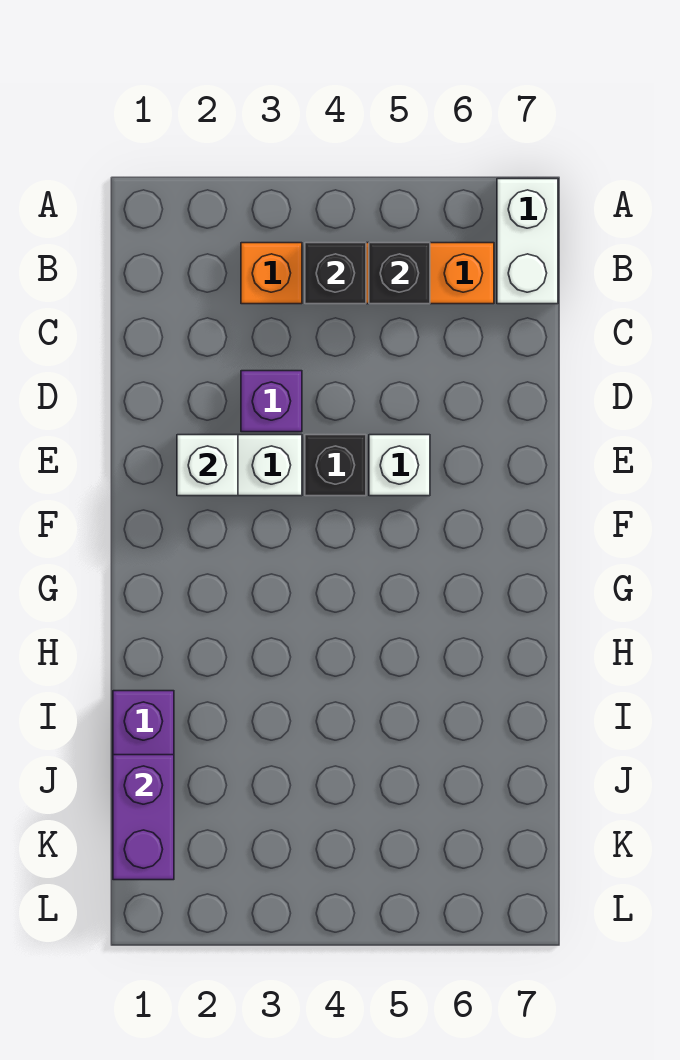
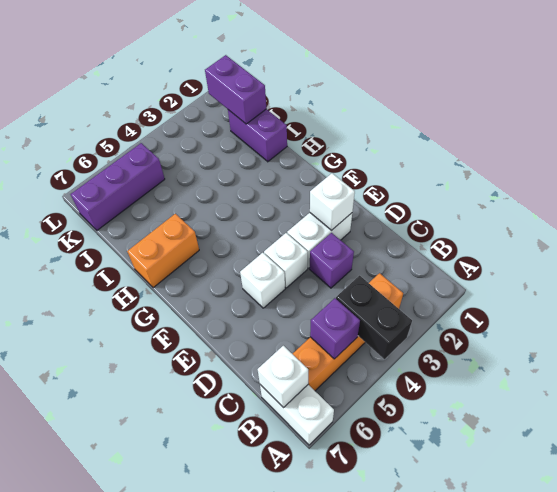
black brick B4 level 2 -> black brick A4:B4 level 2
black brick B5 level 2 -> purple brick B5 level 2
none -> white brick B7 level 2
black brick E4 level 1 -> white brick E4 level 1
none -> orange brick H6:H7 level 1
none -> purple brick K5:K7 level 1

